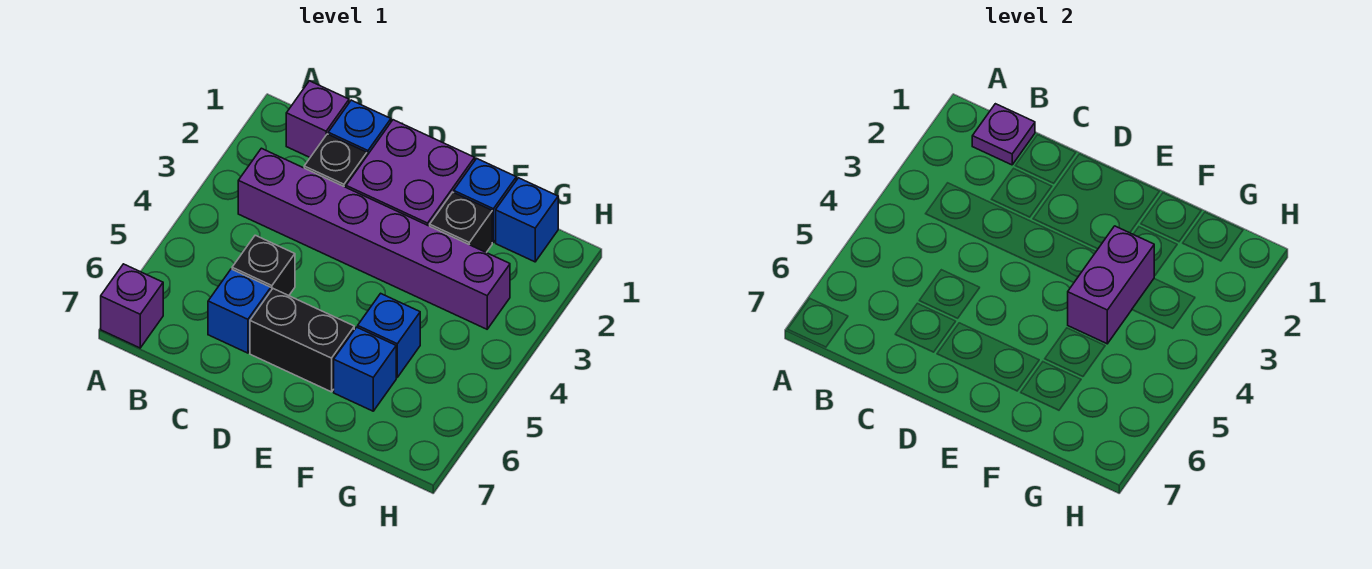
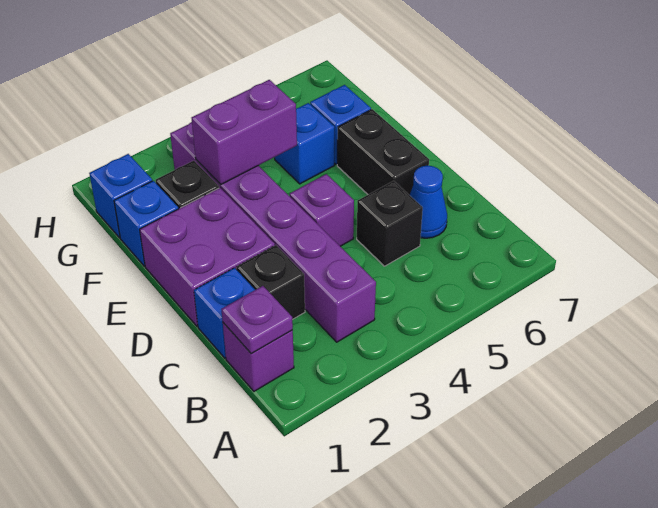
purple brick A7 level 1 -> purple brick D4 level 1
blue brick C6 level 1 -> blue cone C6 level 1

